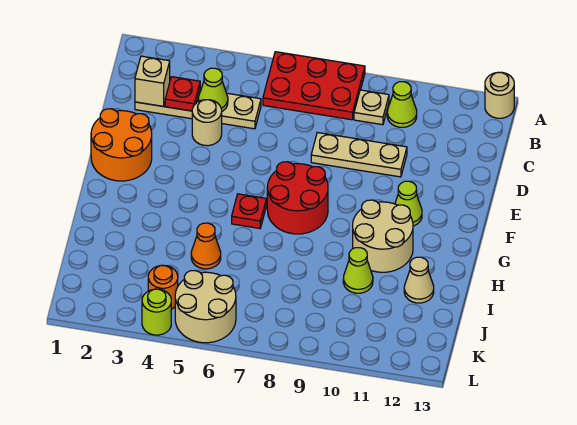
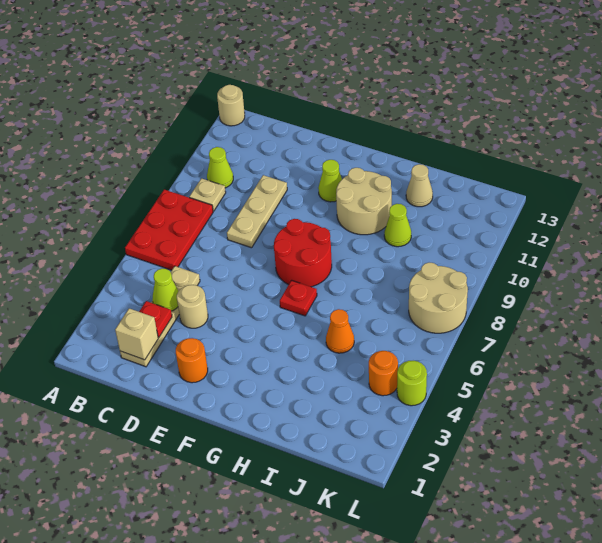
orange round brick E1:F2 level 1 -> orange round brick E2 level 1
tan round brick K5:L6 level 1 -> tan round brick K7:L8 level 1

